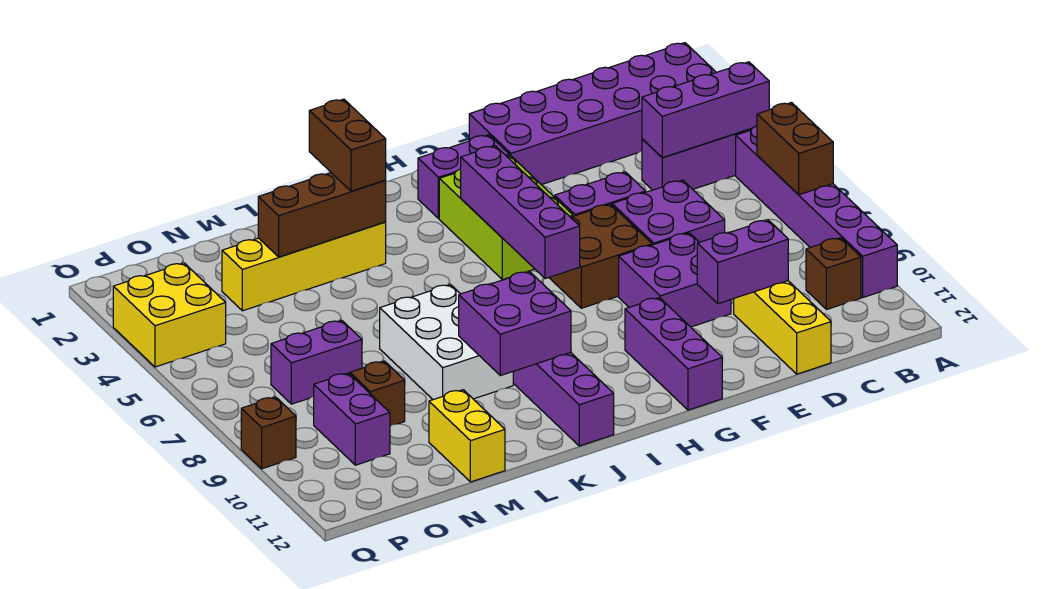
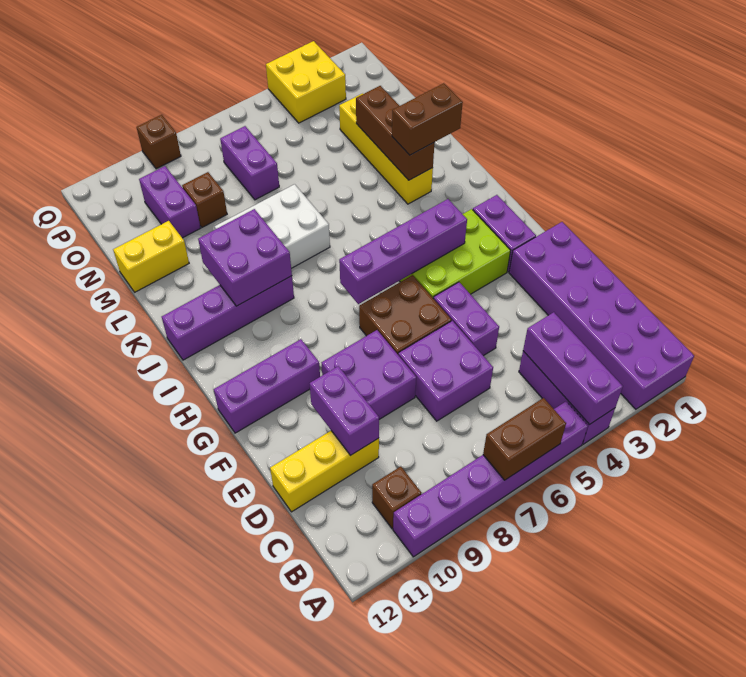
purple brick O9:O10 level 1 -> purple brick N10:O10 level 1

